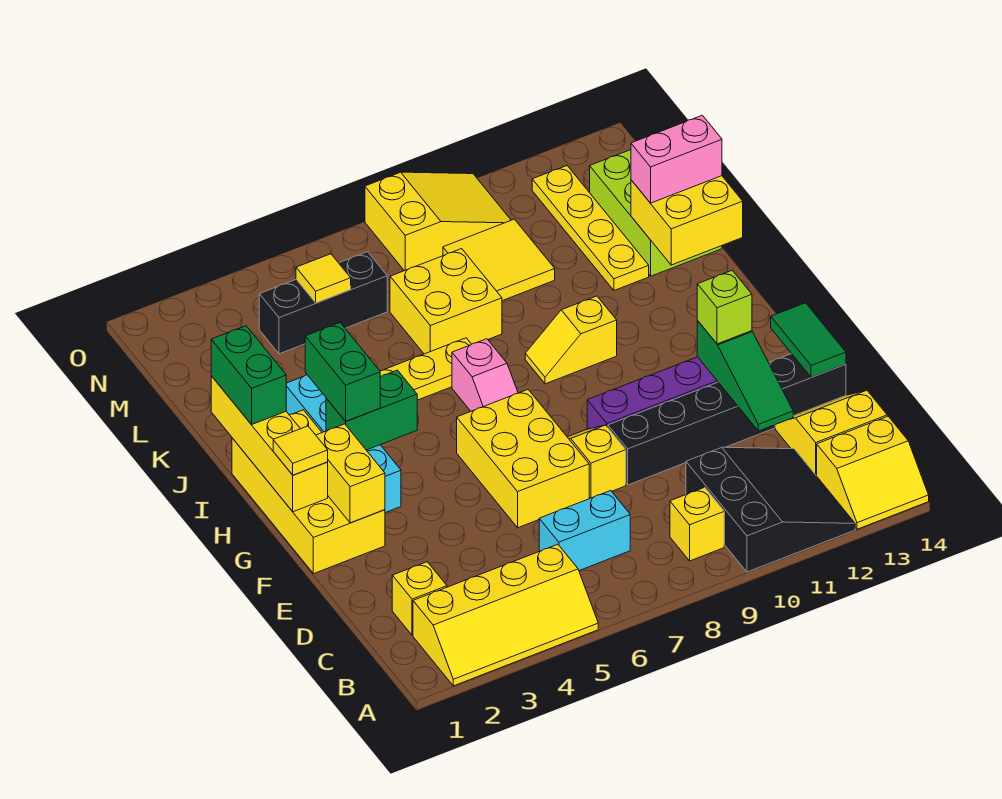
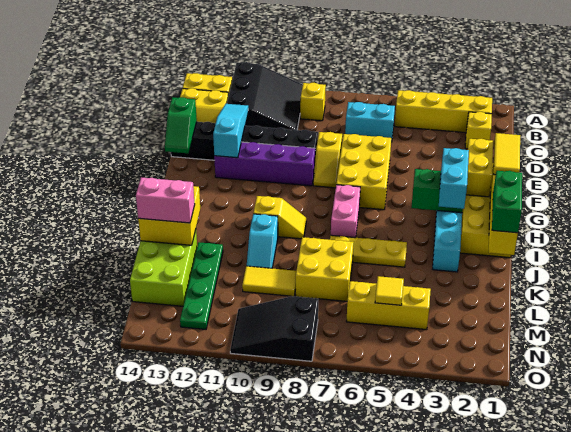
black slope A10:C12 level 1 top 10 -> black slope A10:C12 level 1 top 12
green slope D12:F12 level 2 top F -> cyan slope D12:F12 level 2 top F
green tile E14:F14 level 2 -> green slope E14:F14 level 2 top E
lime brick F12 level 3 -> none
yellow tile G1 level 3 -> yellow tile F1:G1 level 3
green brick H3:I3 level 3 -> cyan brick H3:I3 level 3
pink slope H7:I7 level 1 top I -> pink brick H7:I7 level 1
none -> cyan slope J10:K10 level 1 top J
yellow plate K12:N12 level 1 -> green plate K12:N12 level 1
yellow tile L9:M10 level 1 -> yellow tile L9:L10 level 1
black brick M4:M6 level 1 -> yellow brick M4:M6 level 1
yellow slope N8:O10 level 1 top 8 -> black slope N8:O10 level 1 top 8

